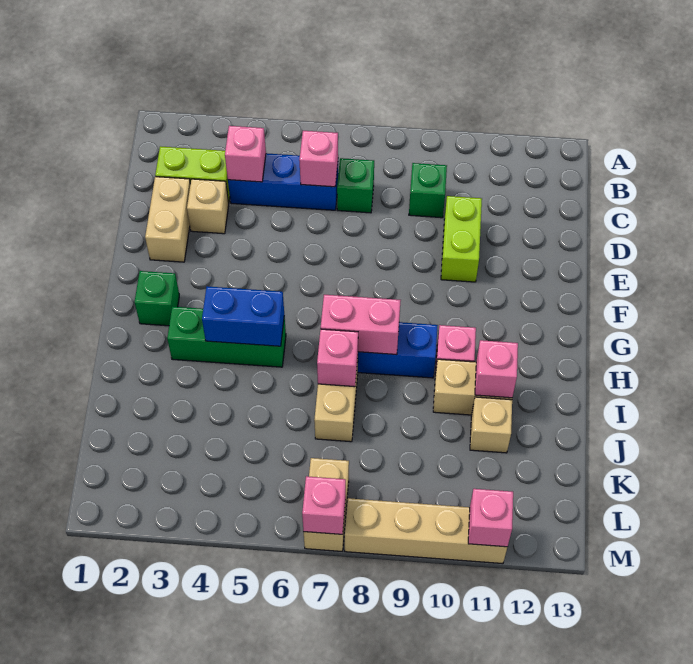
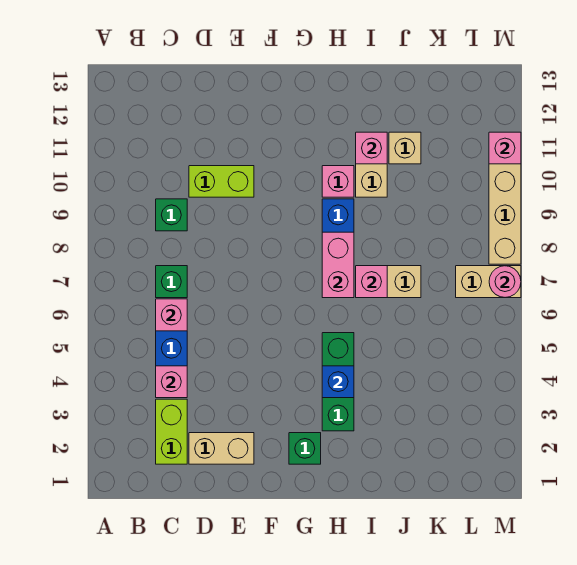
tan brick D3 level 1 -> none
blue brick H4:H5 level 2 -> blue brick H4 level 2
pink brick M7 level 2 -> pink round brick M7 level 2

